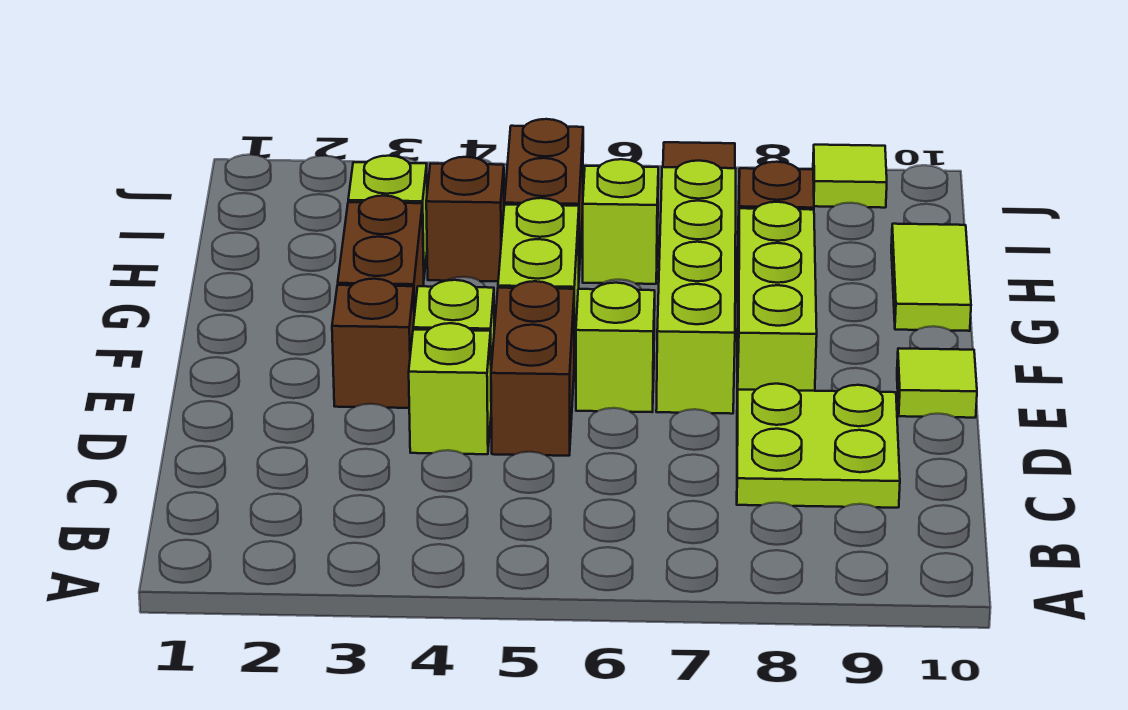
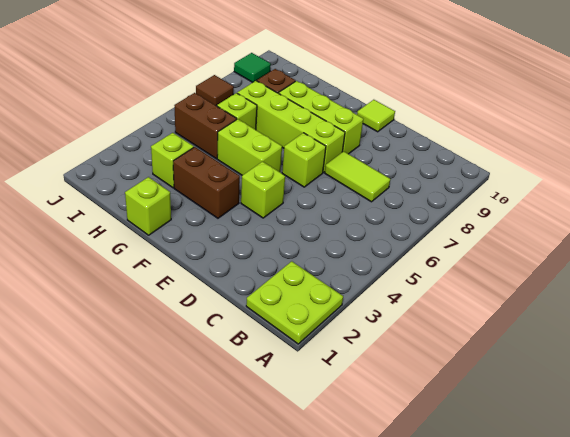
lime plate C8:D9 level 1 -> lime plate A1:B2 level 1
lime brick D4 level 1 -> lime brick G1 level 1
brown brick D5:E5 level 1 -> none
brown brick E3 level 1 -> none
lime tile G10:H10 level 1 -> lime tile C7:D7 level 1
brown brick H4 level 1 -> none
lime tile J9 level 1 -> green tile J9 level 1

